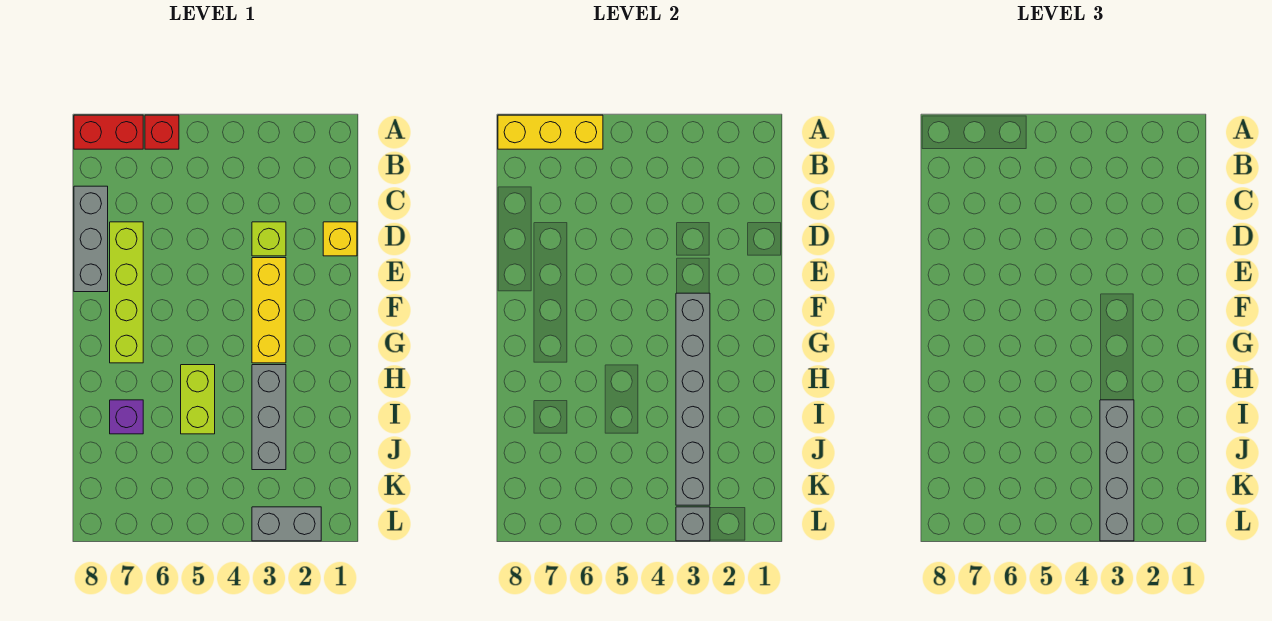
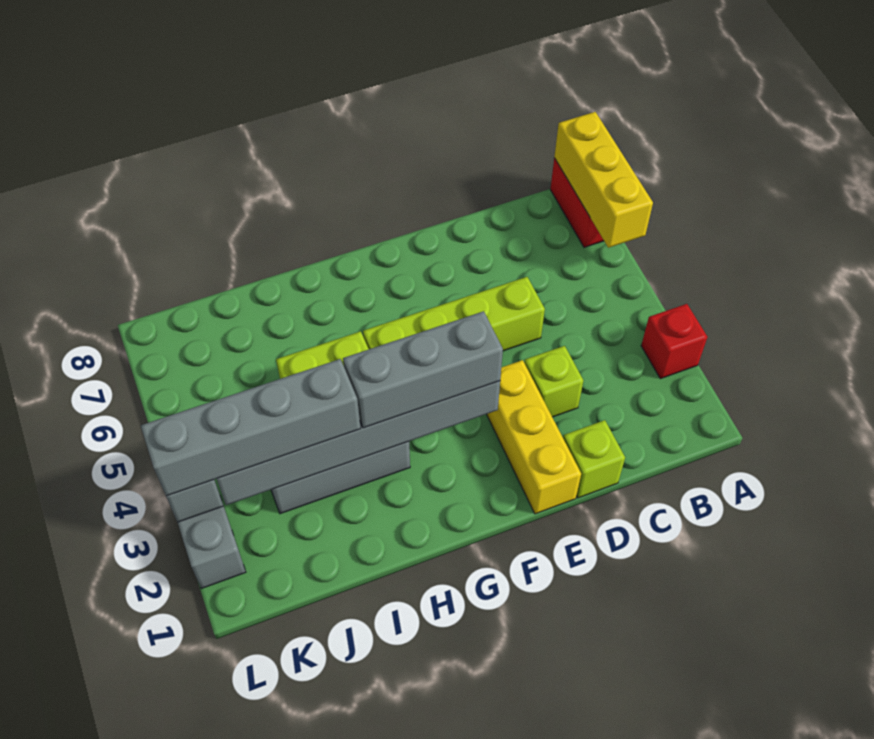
red brick A6 level 1 -> red brick A3 level 1
grey brick C8:E8 level 1 -> grey brick F3:H3 level 3
yellow brick D1 level 1 -> lime brick D1 level 1
lime brick D7:G7 level 1 -> lime brick D5:G5 level 1
yellow brick E3:G3 level 1 -> yellow brick E1:E3 level 1
purple brick I7 level 1 -> none

